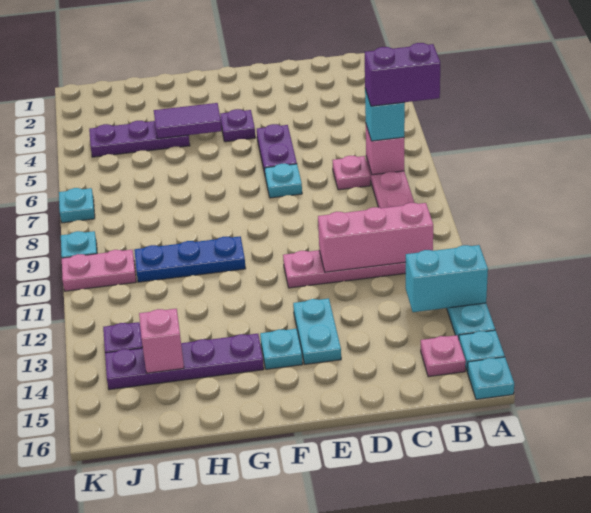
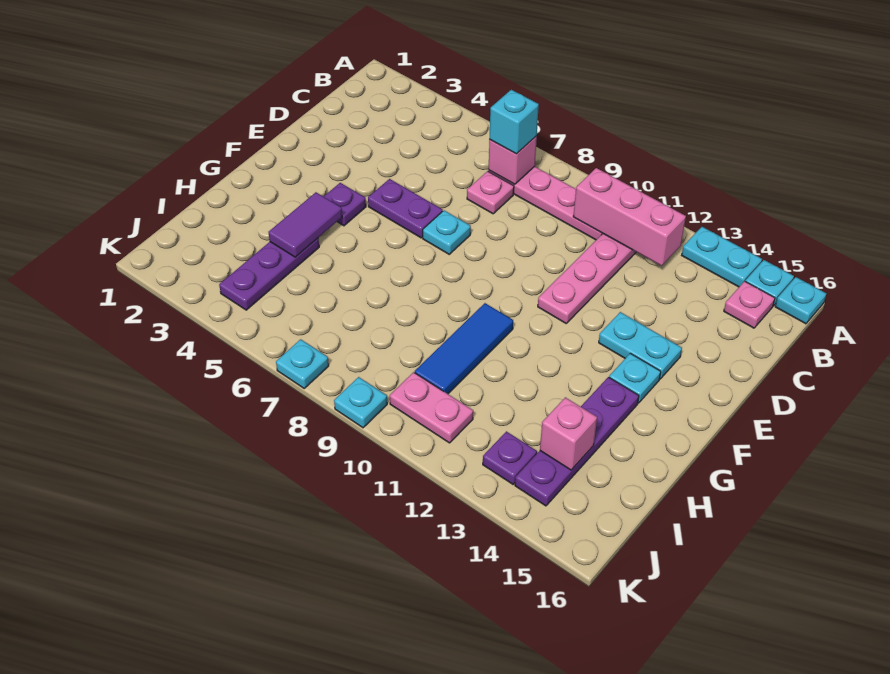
purple brick A7:B7 level 4 -> none
cyan brick A13:B13 level 2 -> none
pink brick B11:D11 level 2 -> pink brick B10:B12 level 2
blue plate G10:I10 level 1 -> blue tile G10:I10 level 1
pink plate J10:K10 level 1 -> pink plate J10:J11 level 1

